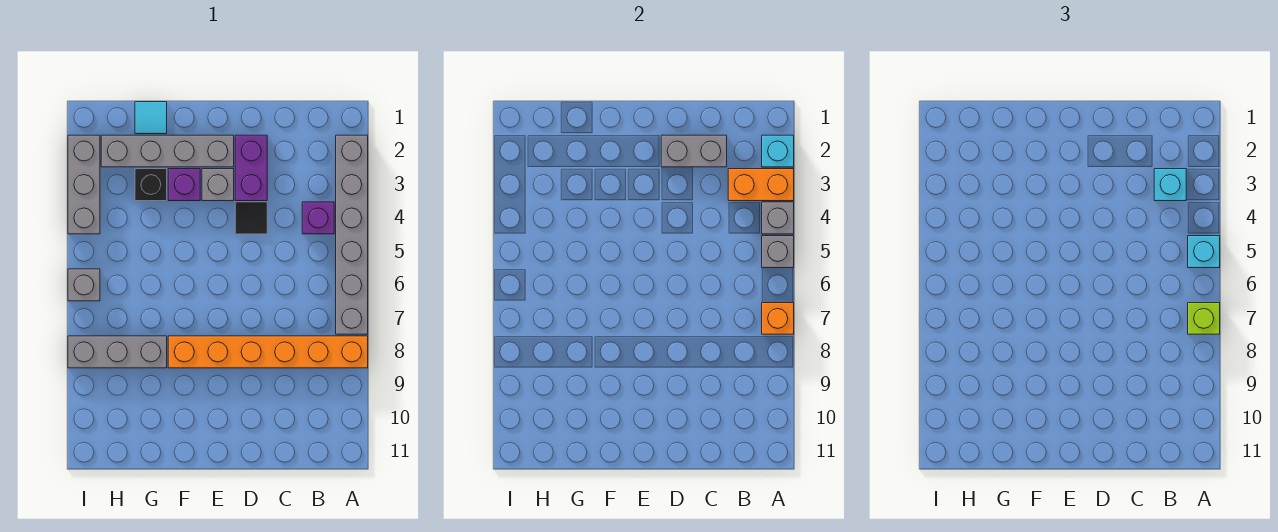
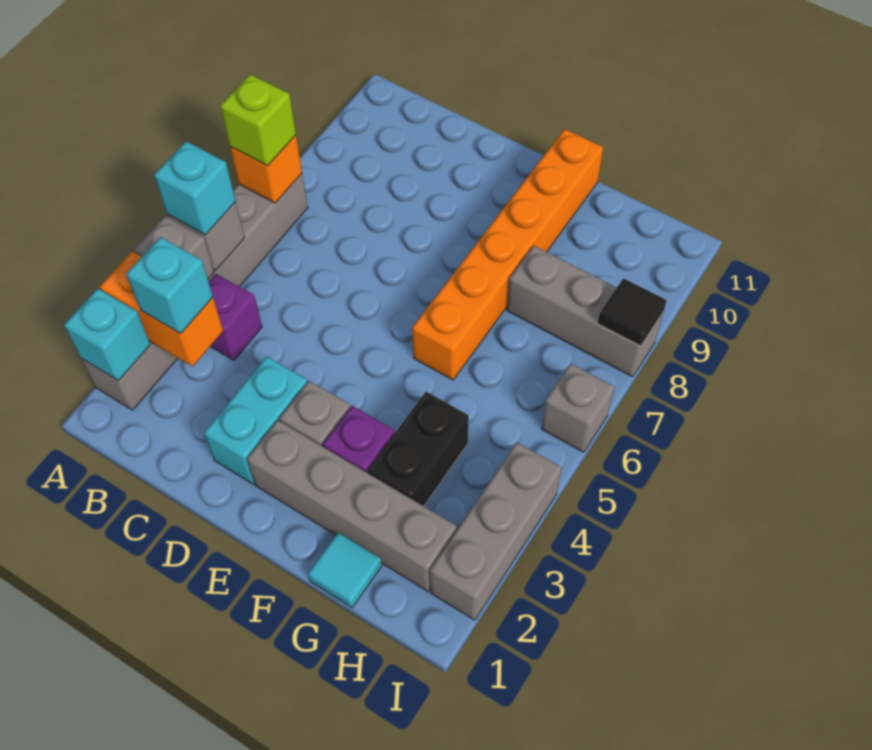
orange brick A8:F8 level 1 -> orange brick F6:F11 level 1
grey brick C2:D2 level 2 -> none
purple brick D2:D3 level 1 -> cyan brick D2:D3 level 1
black tile D4 level 1 -> black tile I8 level 2
black brick G3 level 1 -> black brick G3:G4 level 1

